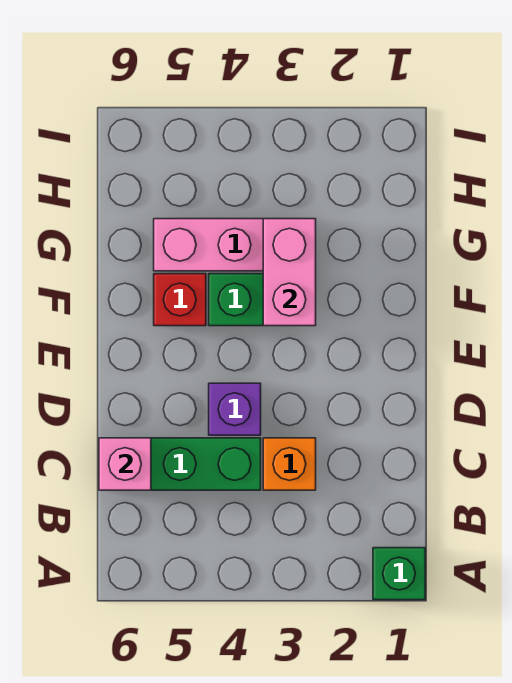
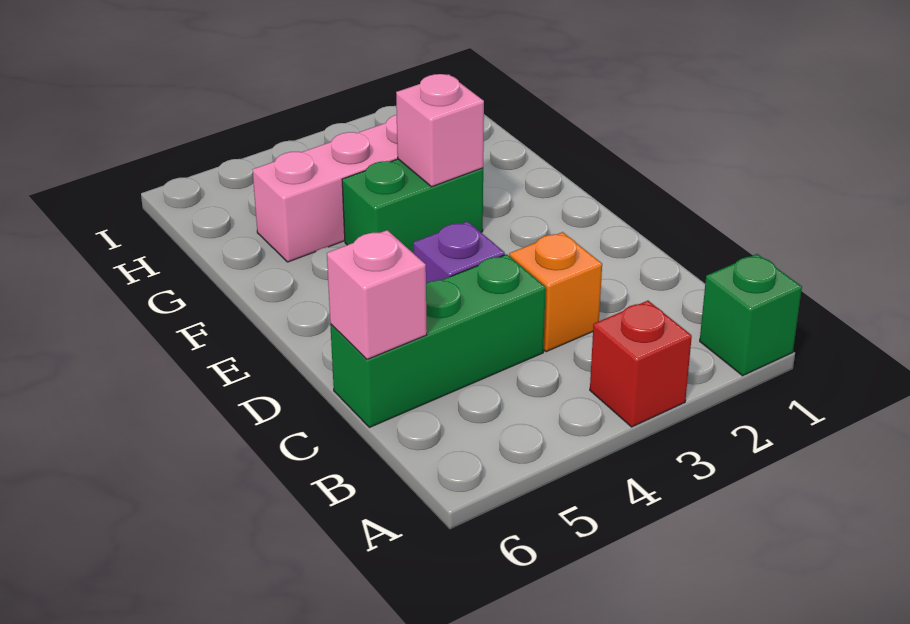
pink brick F3:G3 level 2 -> pink brick F3 level 2
red brick F5 level 1 -> red brick A3 level 1

